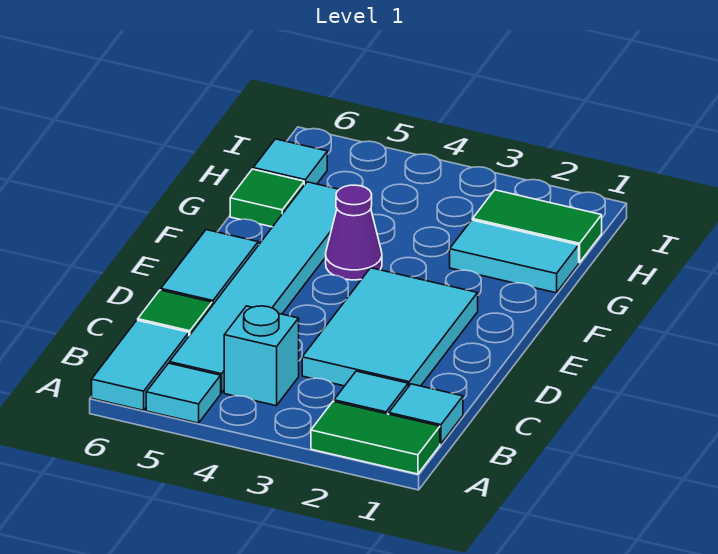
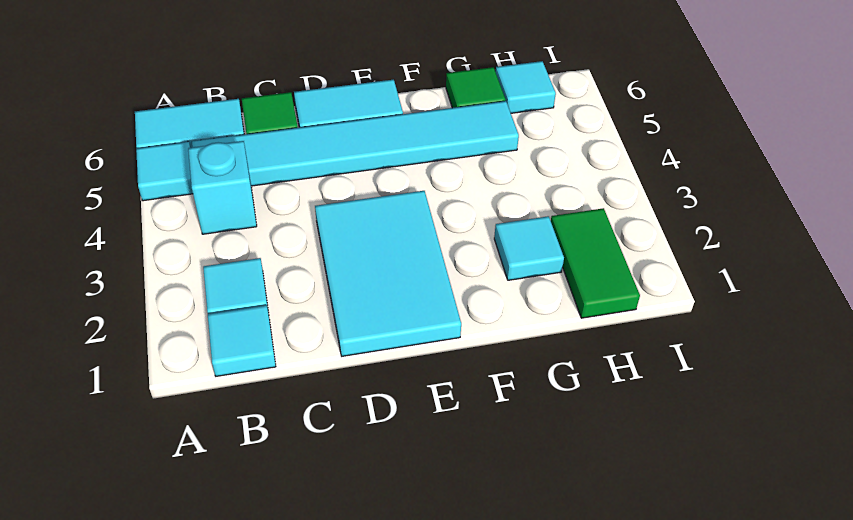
green tile A1:A2 level 1 -> none
cyan tile C2:E3 level 1 -> cyan tile D1:E3 level 1
purple cone F4 level 1 -> none
cyan tile G1:G2 level 1 -> cyan tile G2 level 1

